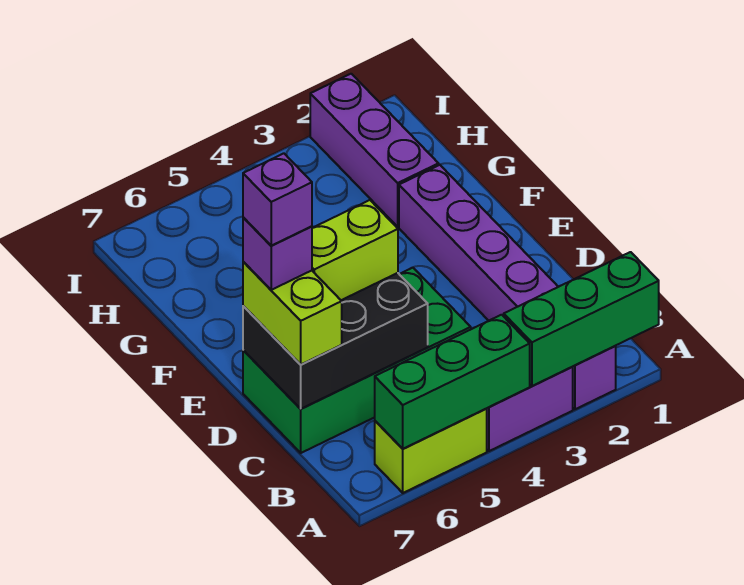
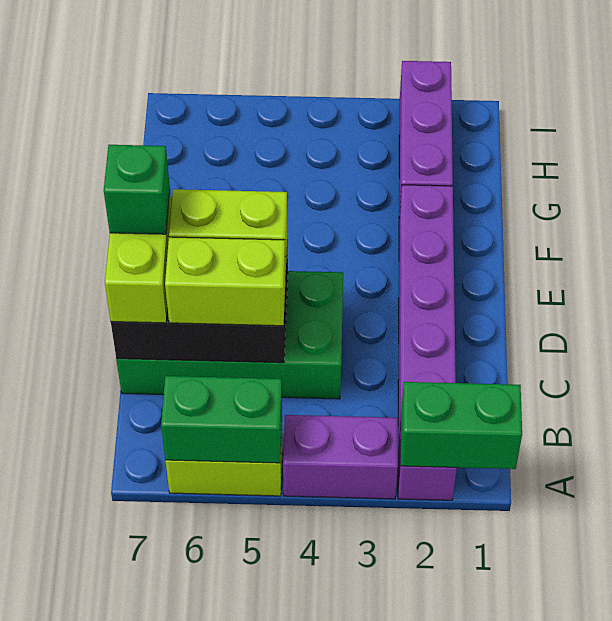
green brick A1:A3 level 2 -> green brick A1:A2 level 2
green brick A4:A6 level 2 -> green brick A5:A6 level 2
none -> lime brick C5:C6 level 3
purple brick D7 level 4 -> green brick D7 level 4
purple brick D7 level 5 -> none

